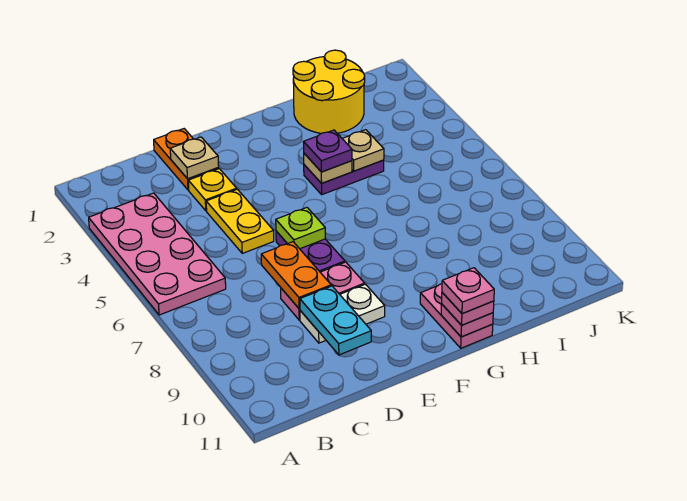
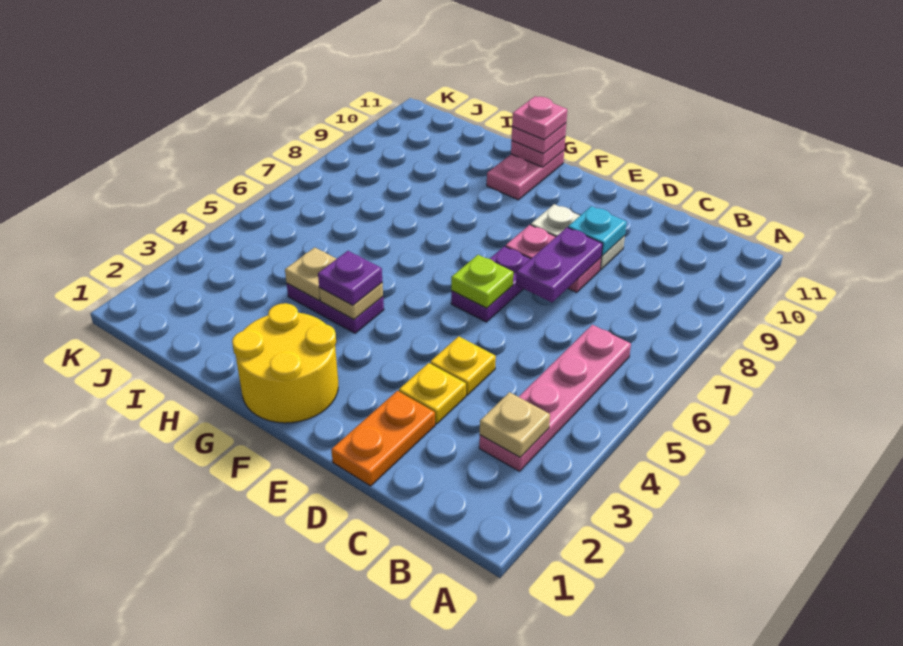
pink plate A3:B6 level 1 -> pink plate B3:B6 level 1
tan plate D2 level 2 -> tan plate B3 level 2
yellow plate D4:D5 level 1 -> yellow plate D4 level 1
orange plate D7:D8 level 2 -> purple plate D7:D8 level 2
cyan plate D9:D10 level 2 -> cyan plate D9 level 2
yellow round brick H1:I2 level 1 -> yellow round brick F1:G2 level 1

